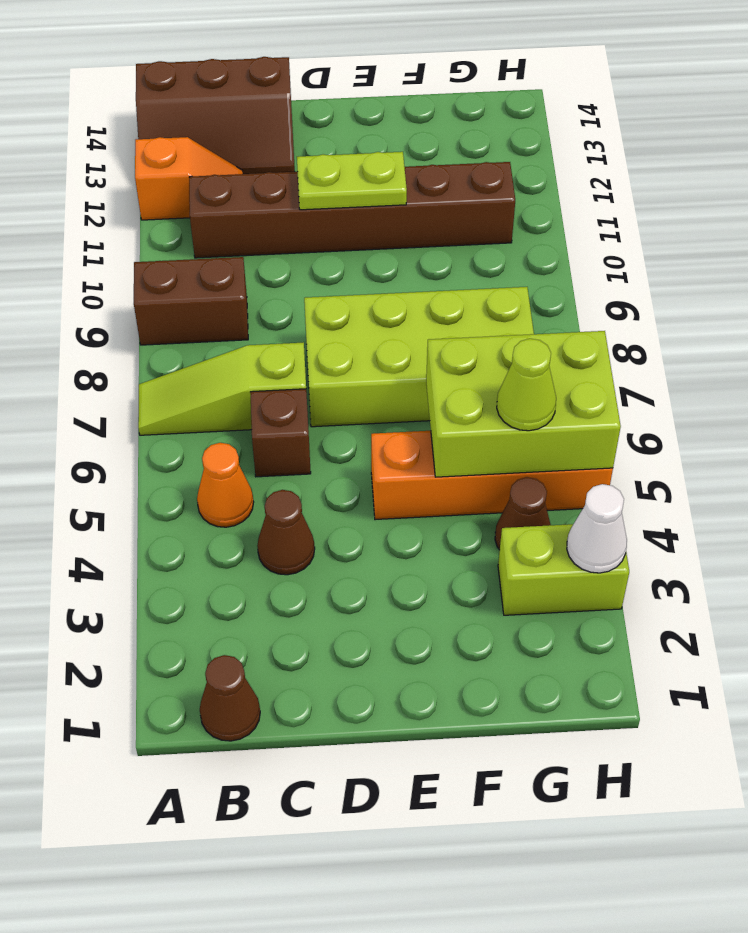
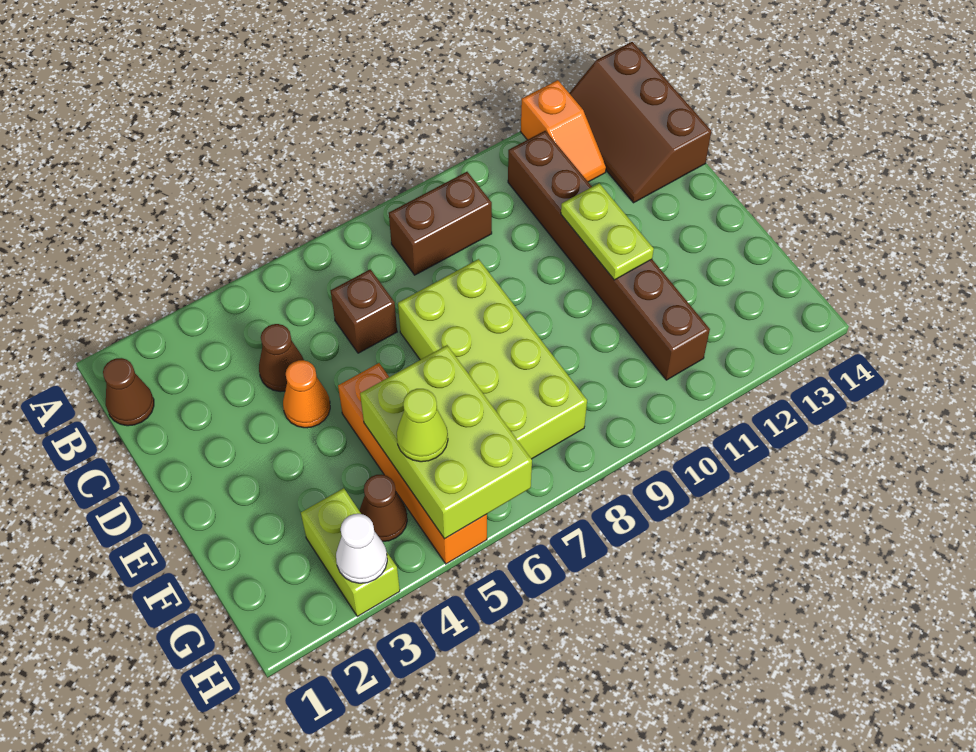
lime slope A7:C7 level 1 top C -> none
brown brick A9:B9 level 1 -> brown brick B8:B9 level 1
orange cone B5 level 1 -> orange cone D4 level 1

